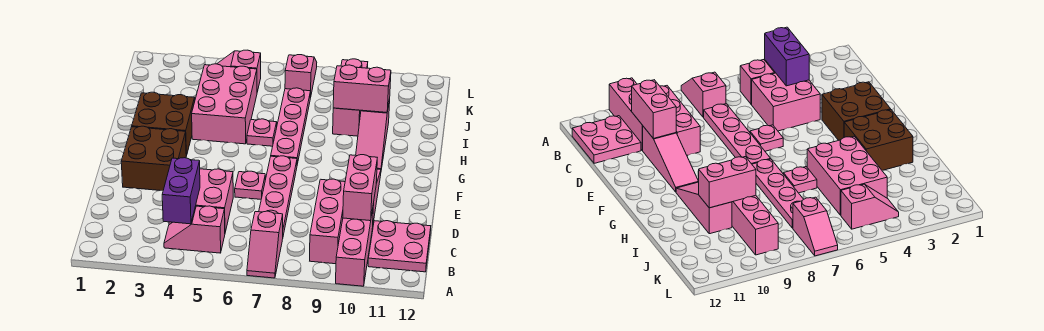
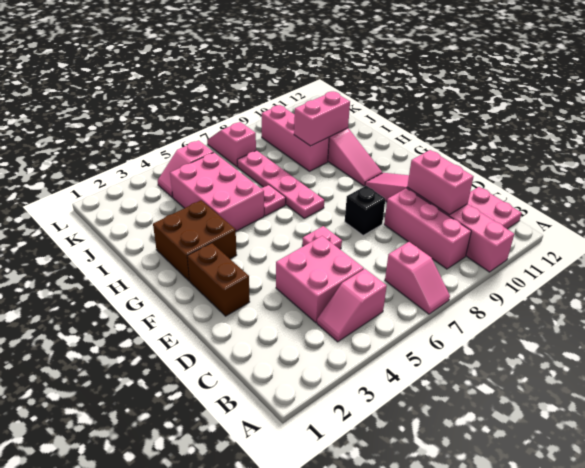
purple brick B4:C4 level 2 -> none
pink plate C7:F7 level 1 -> none
brown brick E2:F3 level 1 -> brown brick E2:F2 level 1
none -> black brick E8 level 1

